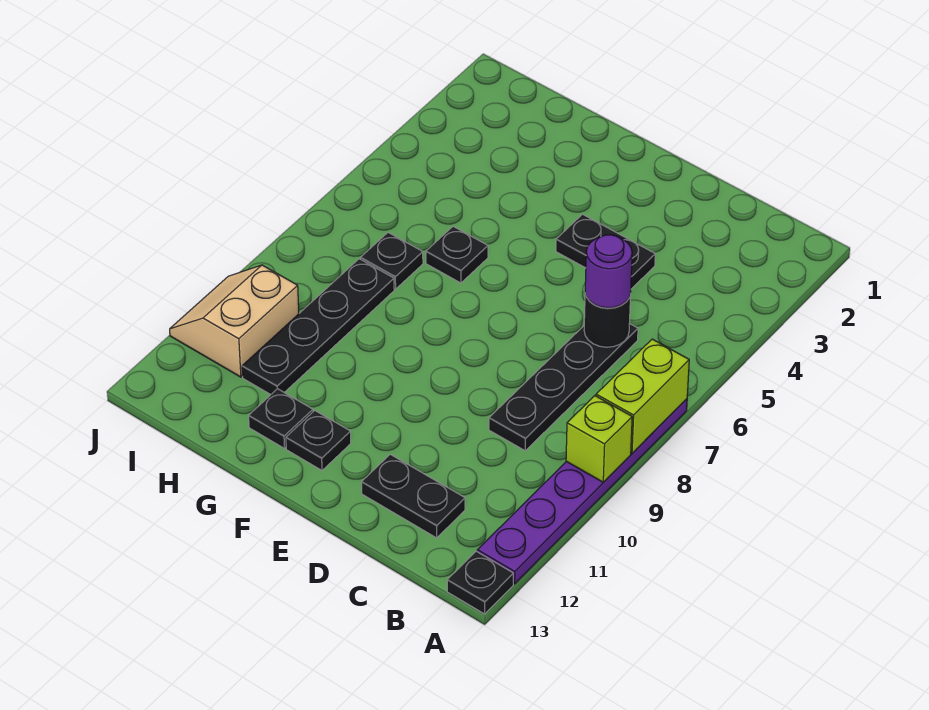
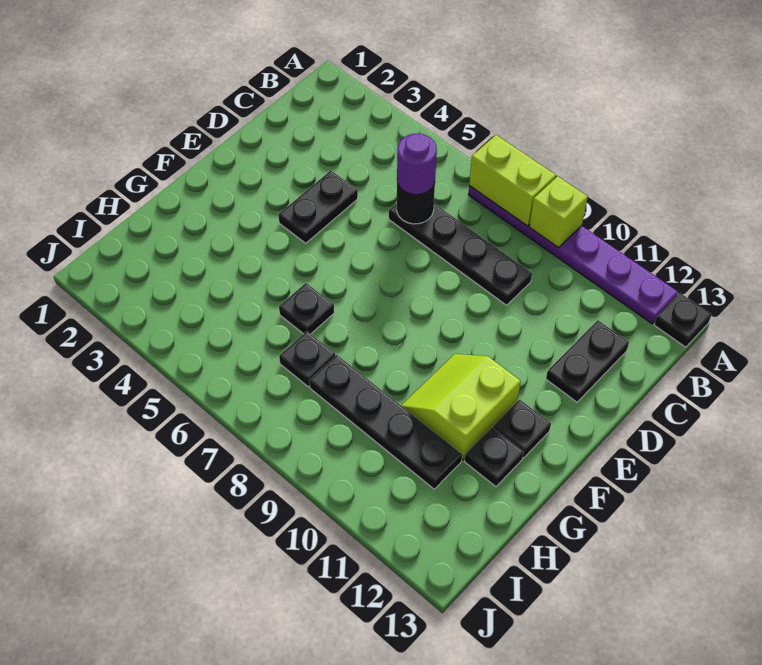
none -> lime slope F10:G11 level 1 top 11
tan slope I10:J11 level 1 top I -> none

